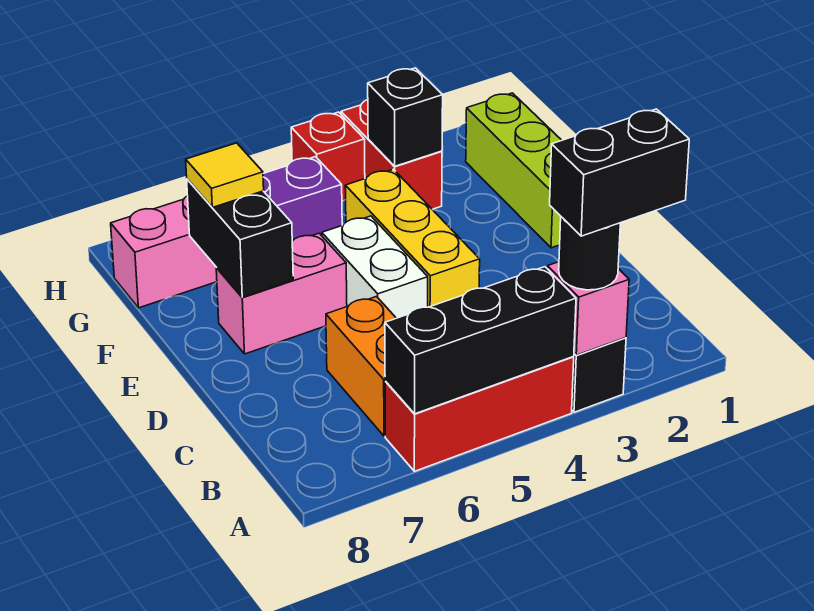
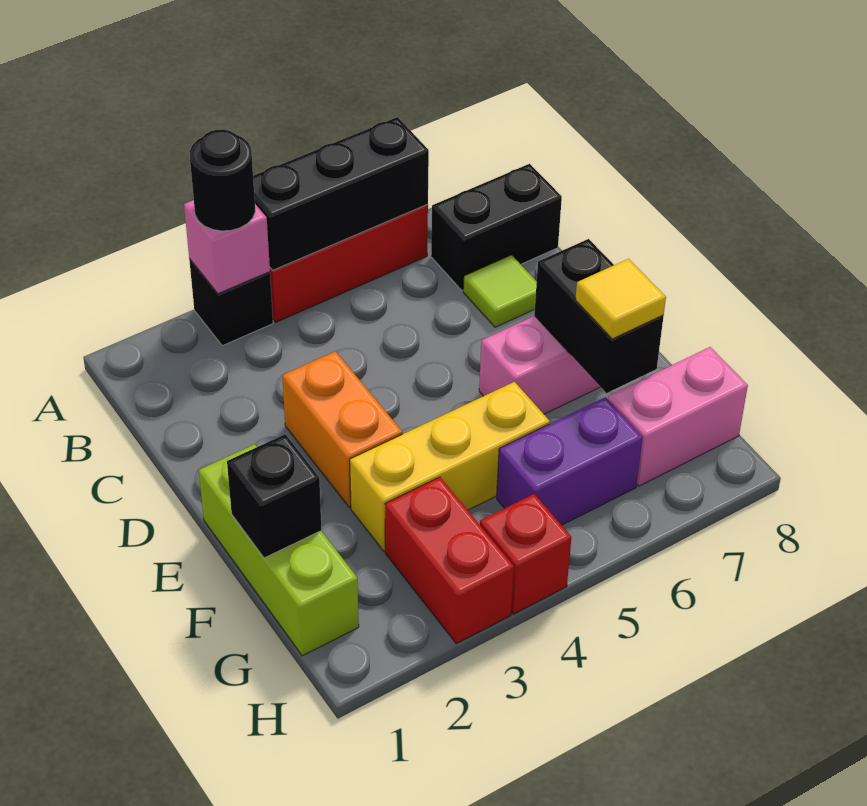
black brick A2:A3 level 4 -> black brick B7:B8 level 1
orange brick B6:C6 level 1 -> orange brick D3:E3 level 1
none -> lime tile C7 level 1
yellow brick D4:F4 level 1 -> yellow brick F3:F5 level 1
white brick D5:E5 level 1 -> none
black brick G3 level 2 -> black brick F1 level 2

